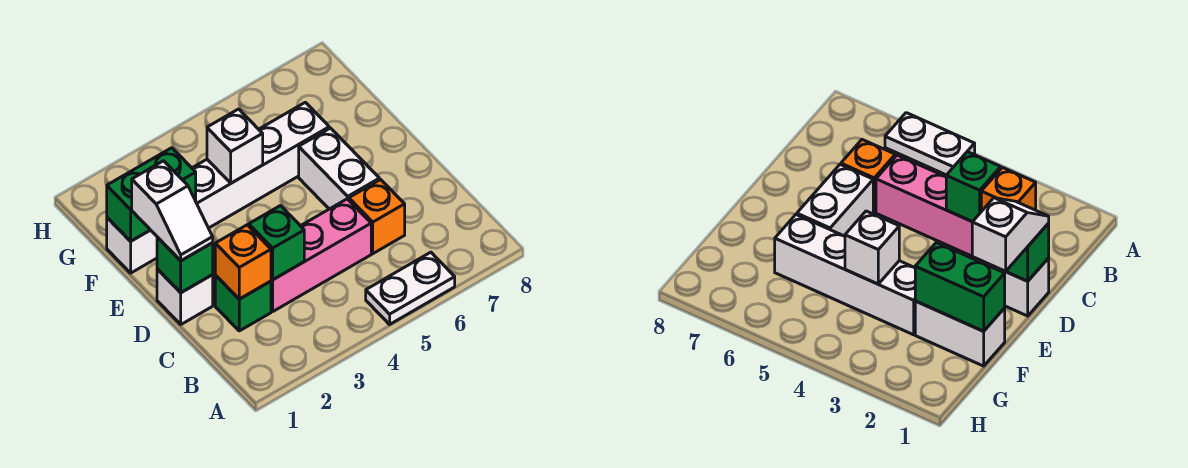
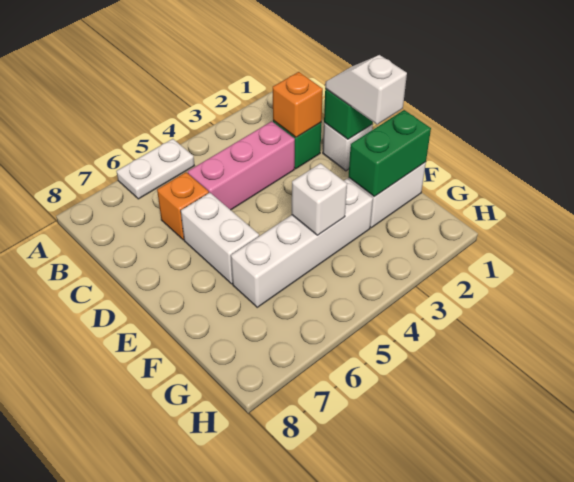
green brick C3 level 2 -> none

